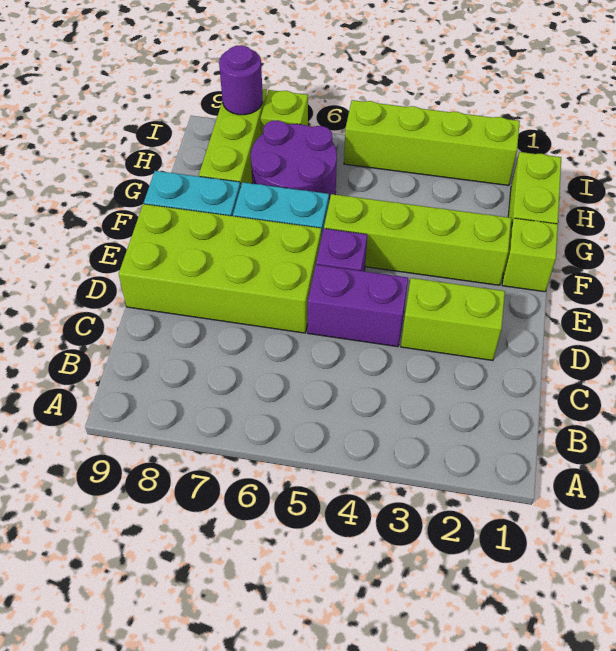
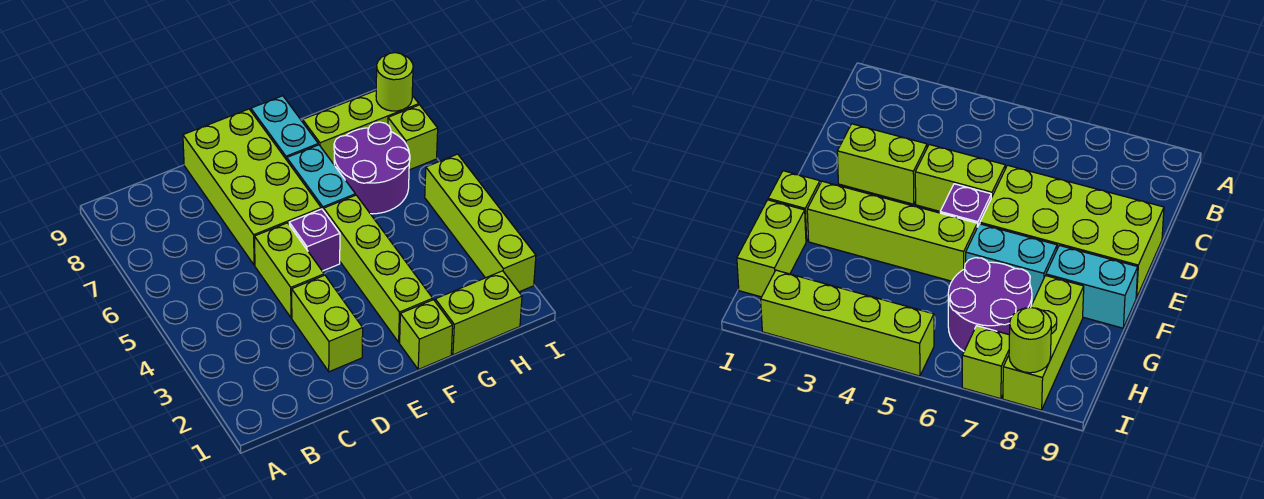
purple brick D4:D5 level 1 -> lime brick D4:D5 level 1
purple round brick I8 level 2 -> lime round brick I8 level 2

